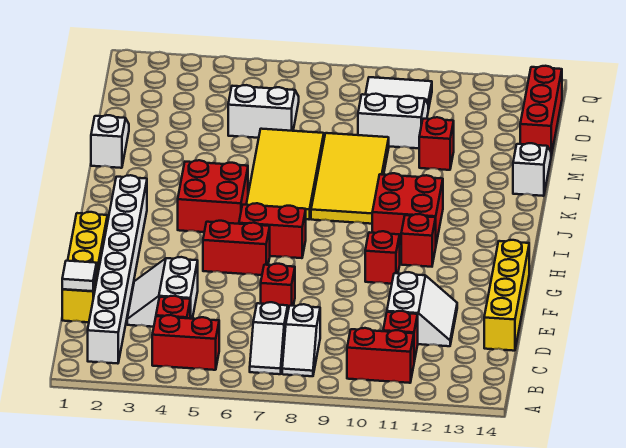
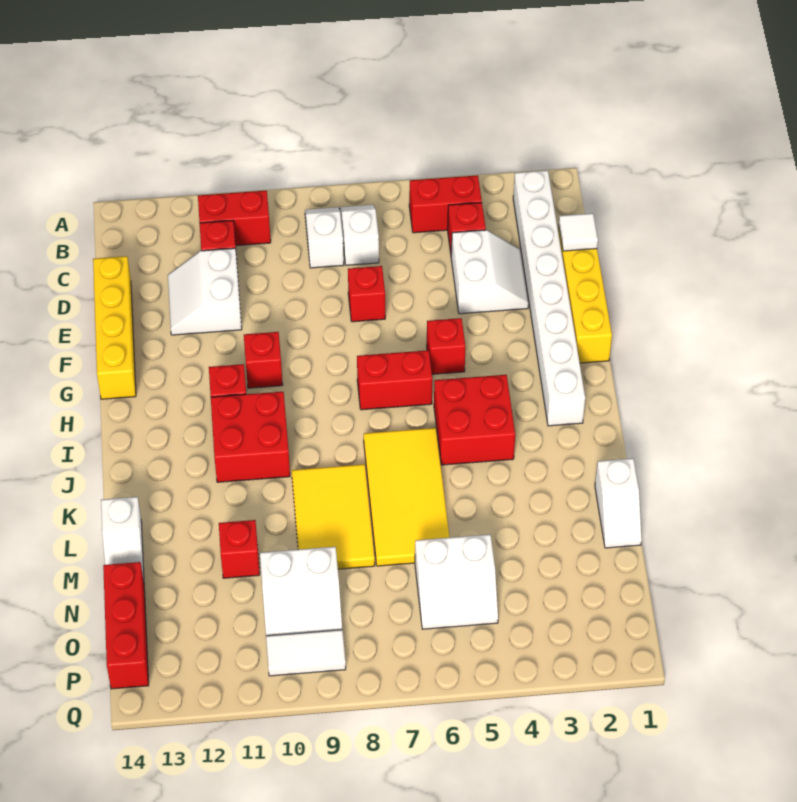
red brick G5:G6 level 1 -> red brick G5 level 1
yellow tile J8:M9 level 1 -> yellow tile K8:M9 level 1

